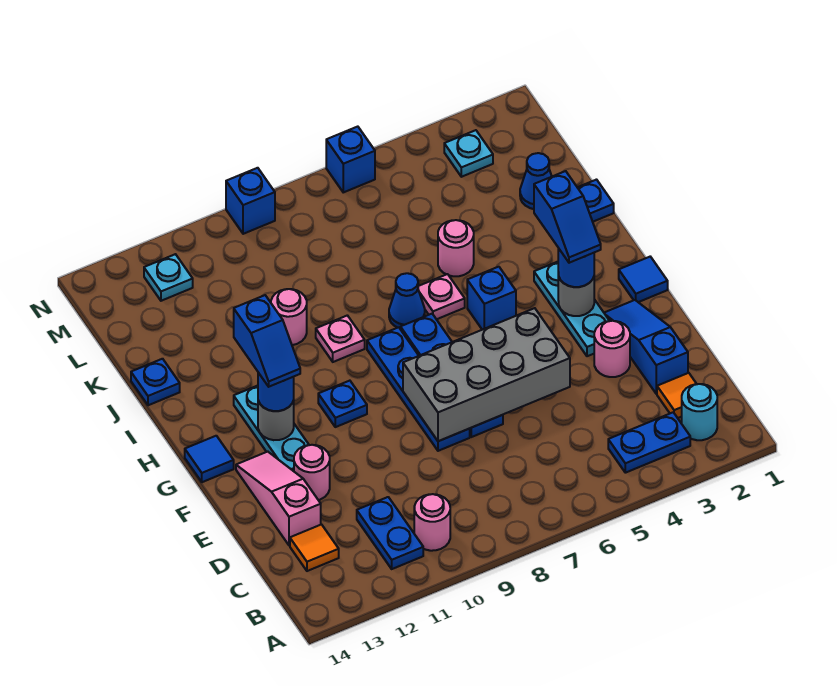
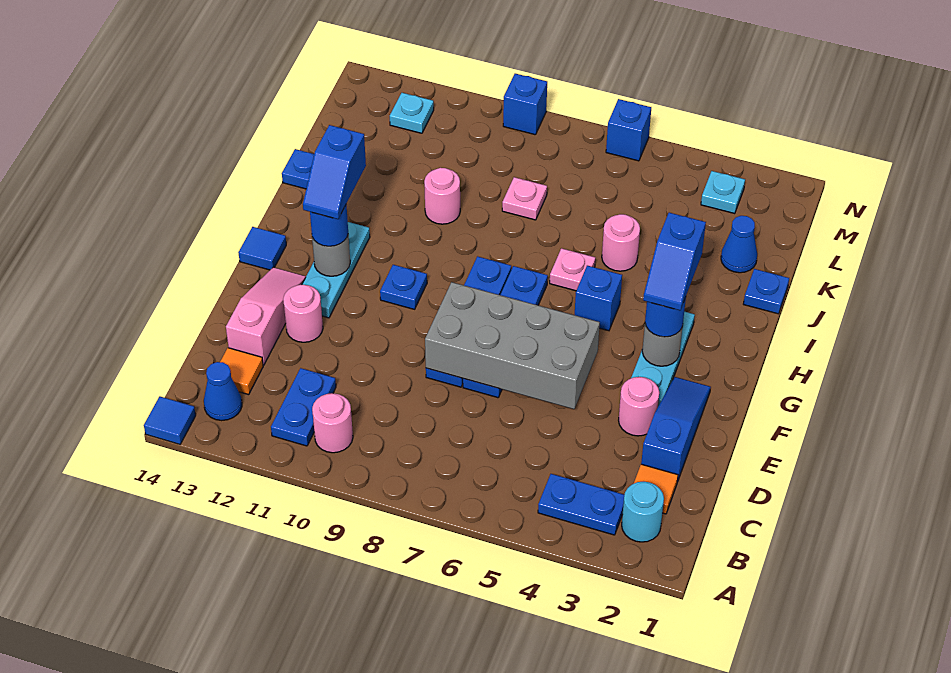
blue tile G1 level 1 -> blue tile A14 level 1
blue cone I7 level 1 -> blue cone B13 level 1
pink plate I9 level 1 -> pink plate K8 level 1

